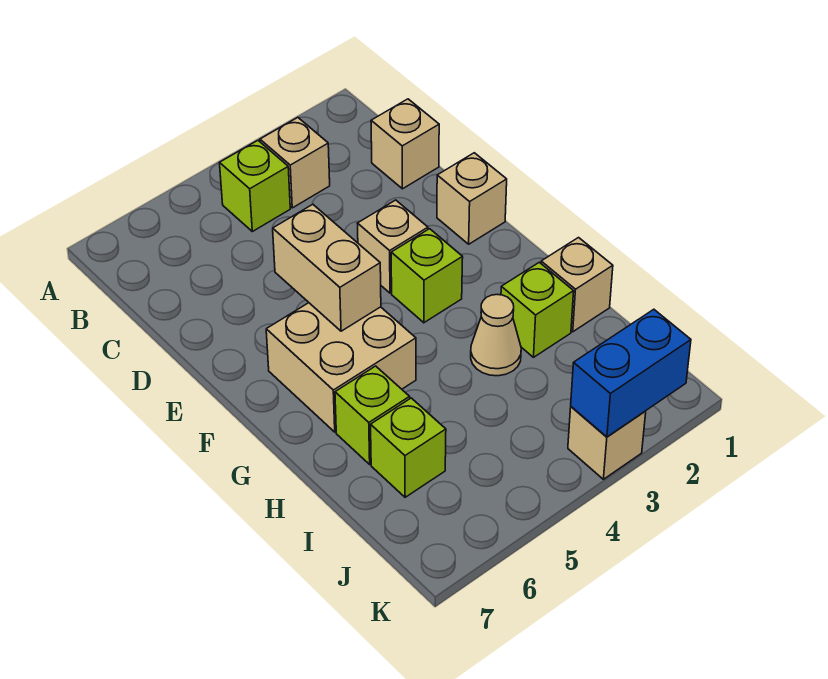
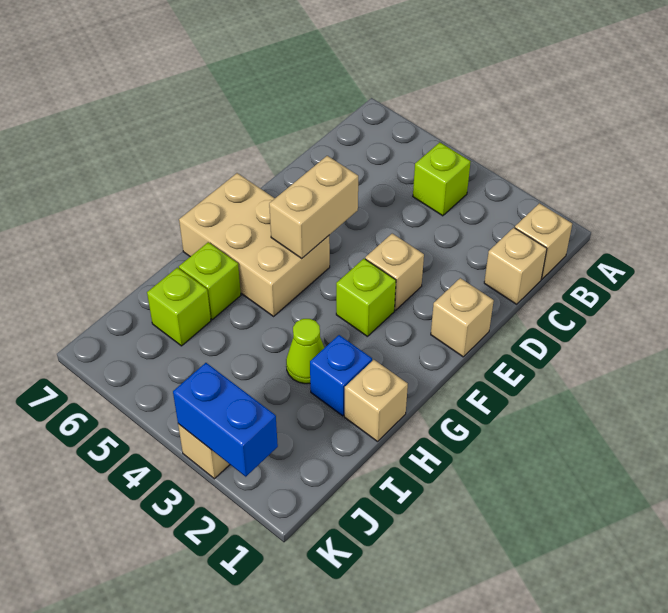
tan brick B3 level 1 -> tan brick B1 level 1
tan brick F5:G6 level 1 -> tan brick F5:G7 level 1
lime brick H2 level 1 -> blue brick H2 level 1
tan cone H3 level 1 -> lime cone H3 level 1

